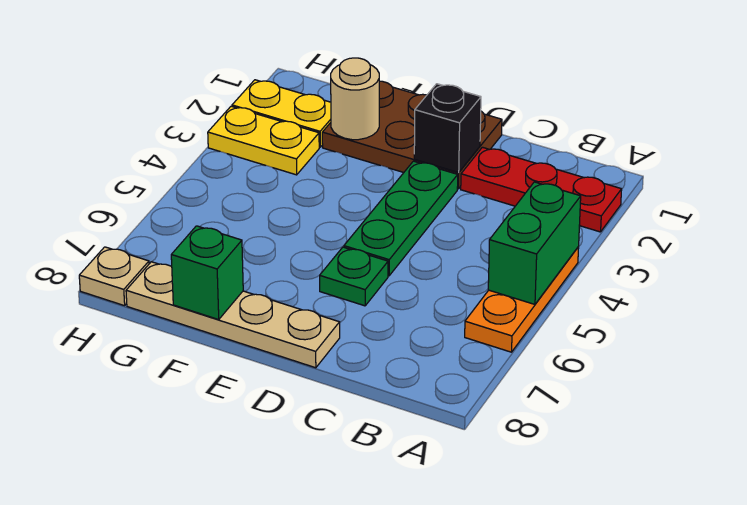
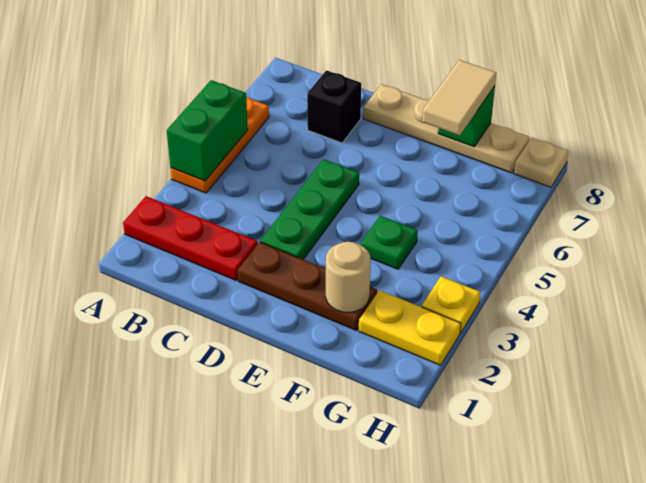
brown plate D1:F2 level 1 -> brown plate D2:F2 level 1
black brick D2 level 2 -> black brick C7 level 1
green plate D6 level 1 -> green plate F4 level 1
none -> tan tile F7:F8 level 3
yellow plate G3:H3 level 1 -> yellow plate H3 level 1

